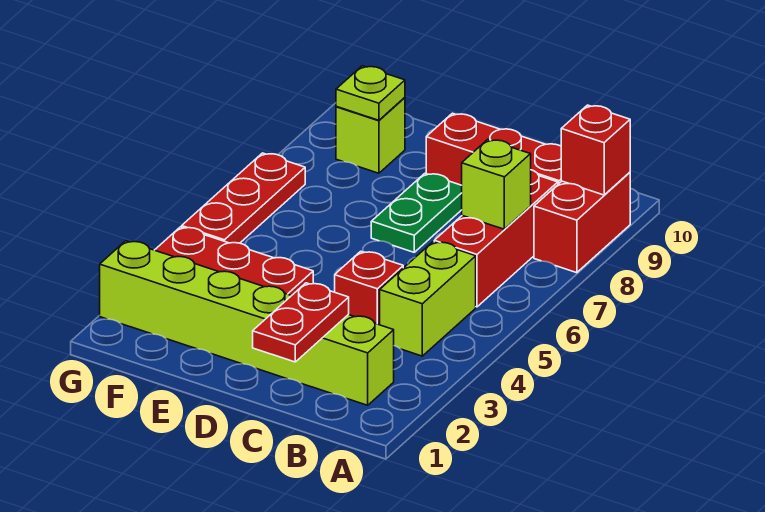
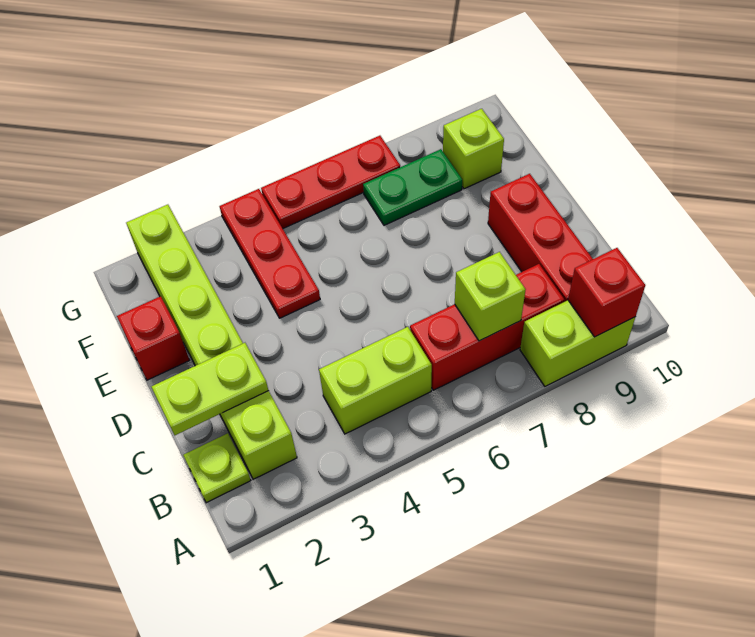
red brick A8:A9 level 1 -> lime brick A8:A9 level 1
red plate C1:C2 level 2 -> lime plate C1:C2 level 2
red brick C4 level 1 -> red brick E1 level 1
green plate D7:D8 level 1 -> green plate F7:F8 level 1
lime plate F9 level 2 -> lime plate B1 level 1

